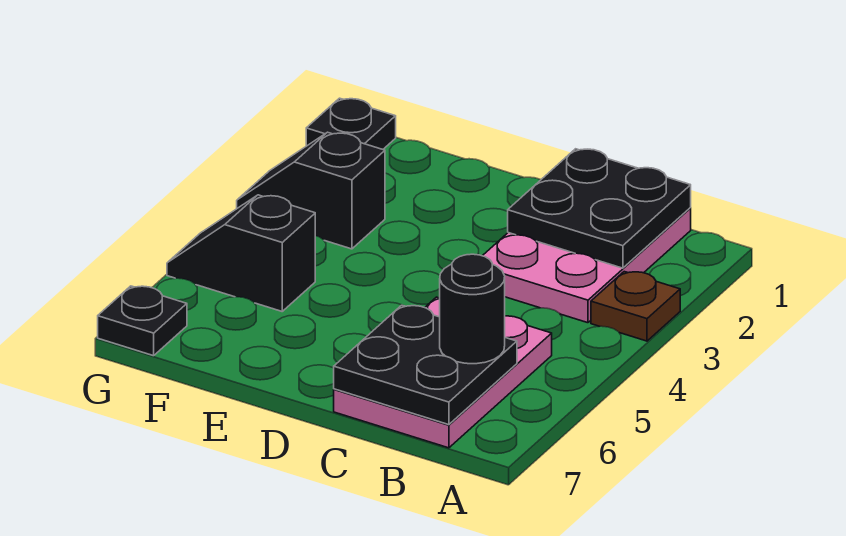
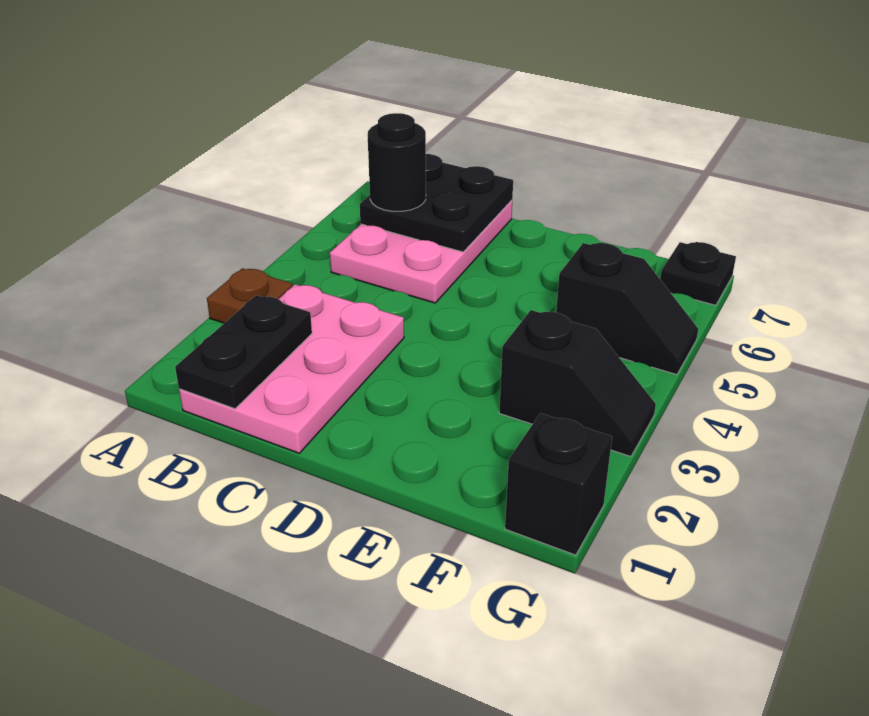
black plate B1:C2 level 2 -> black plate B1:B2 level 2
black plate G1 level 1 -> black brick G1 level 1

